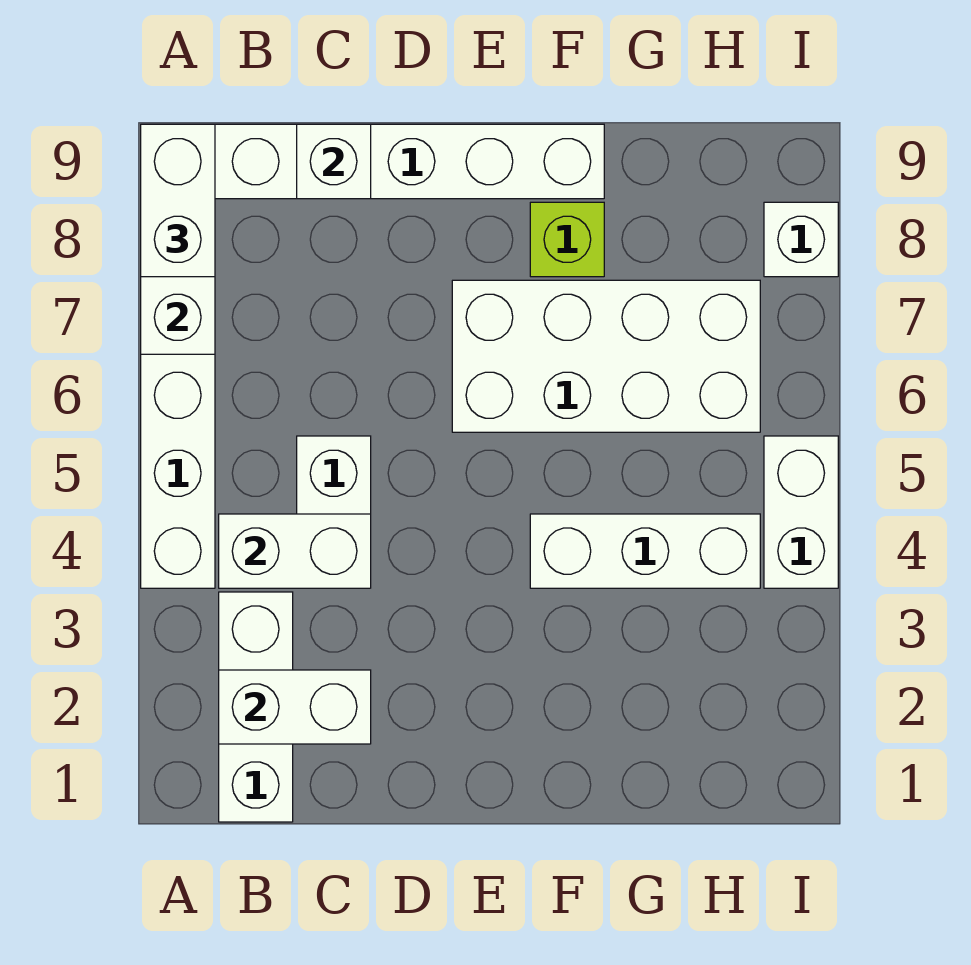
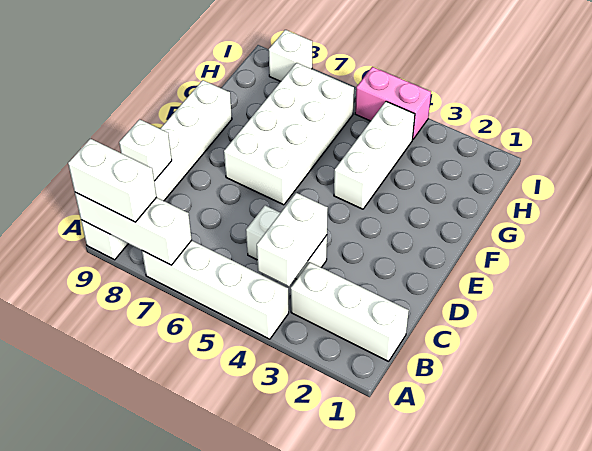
white brick B2:C2 level 2 -> none
lime brick F8 level 1 -> none
white brick I4:I5 level 1 -> pink brick I4:I5 level 1

